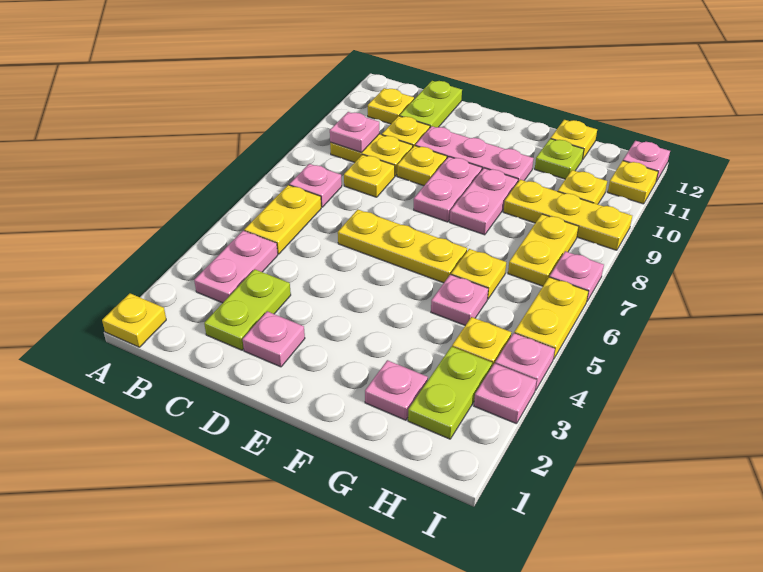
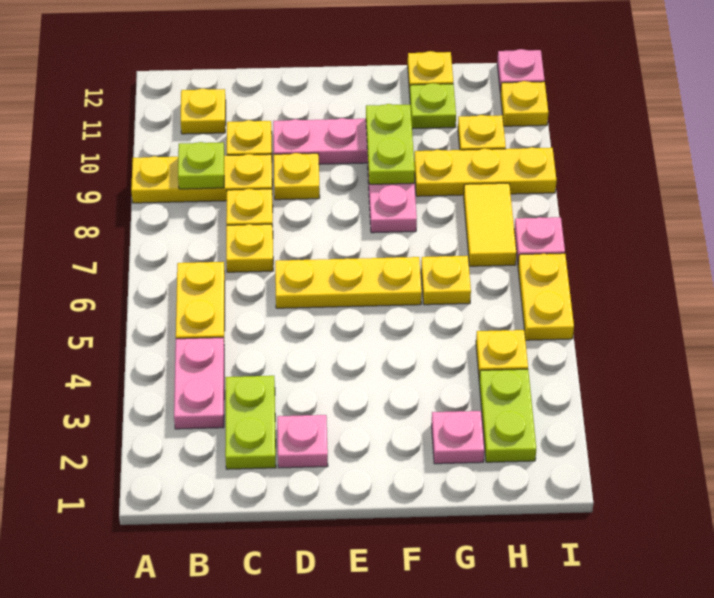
yellow plate A1 level 1 -> yellow plate C7 level 1
pink plate B7 level 1 -> none
yellow plate B9:C9 level 1 -> yellow plate A9:C9 level 1
pink plate B9 level 2 -> lime plate B9 level 2
lime plate C11:C12 level 1 -> lime plate F9:F10 level 2
pink plate E8:E9 level 1 -> none
pink plate G5 level 1 -> none
yellow plate H7:H8 level 1 -> yellow tile H7:H8 level 1
pink plate I3 level 1 -> none
pink plate I4 level 1 -> none

